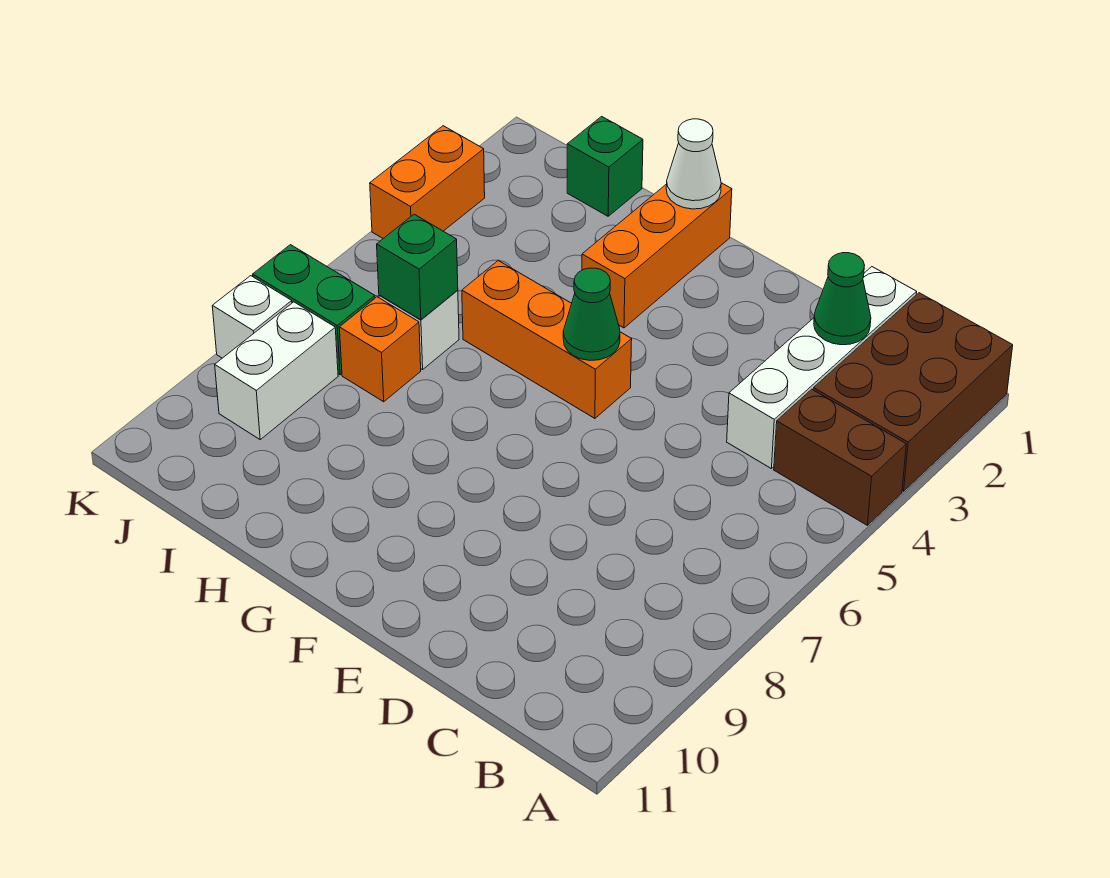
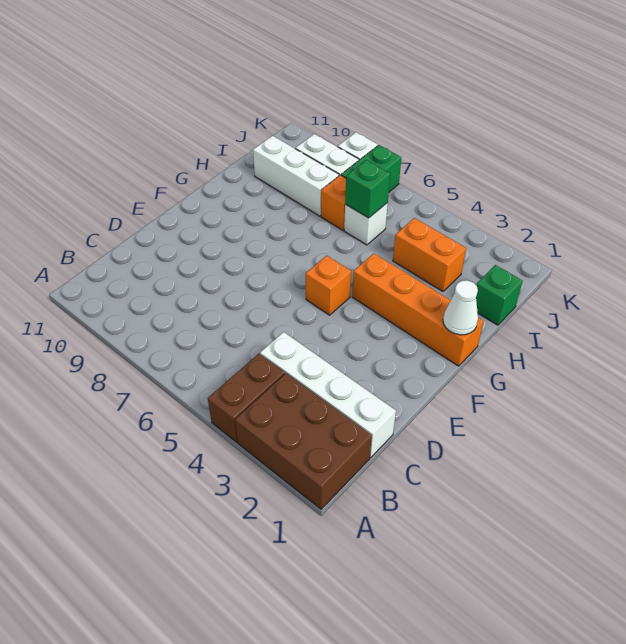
green cone C2 level 2 -> none
orange brick F5:H5 level 1 -> orange brick F5 level 1
green cone F5 level 2 -> none
orange brick G1:G3 level 1 -> orange brick G1:G4 level 1
none -> white brick I8:I10 level 1
orange brick K3:K4 level 1 -> orange brick I3:I4 level 1

